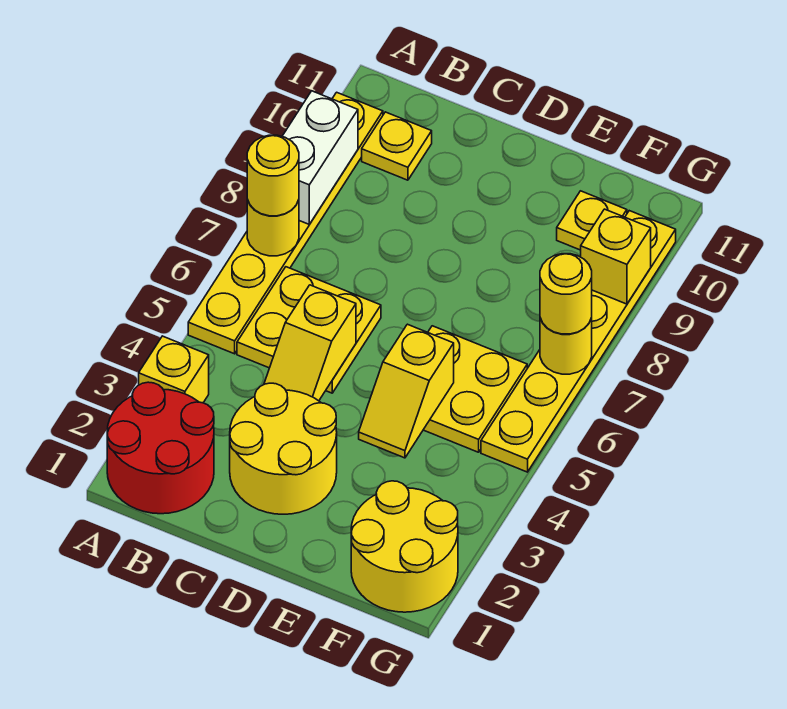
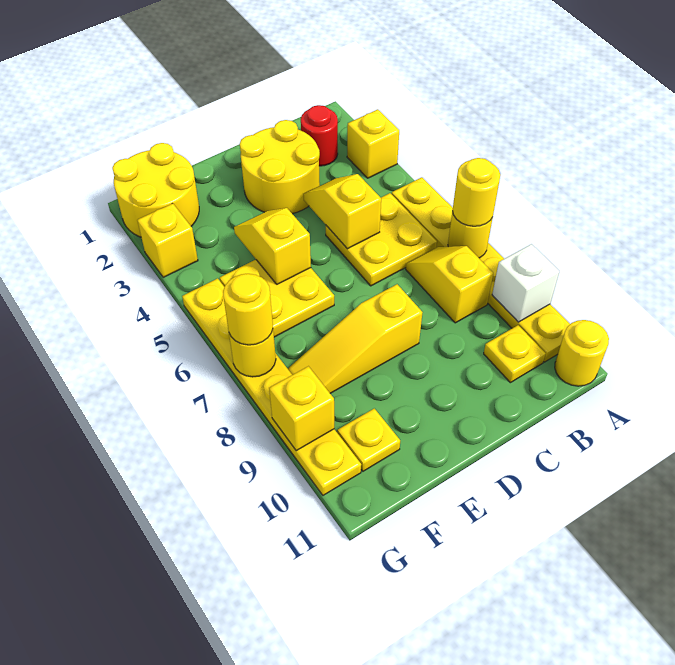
red round brick A1:B2 level 1 -> red round brick B2 level 1
white brick A8:A9 level 2 -> white brick A9 level 2
none -> yellow round brick A11 level 1
none -> yellow slope B7:B8 level 1 top 8
none -> yellow slope D8:F8 level 1 top D
none -> yellow brick G3 level 1

